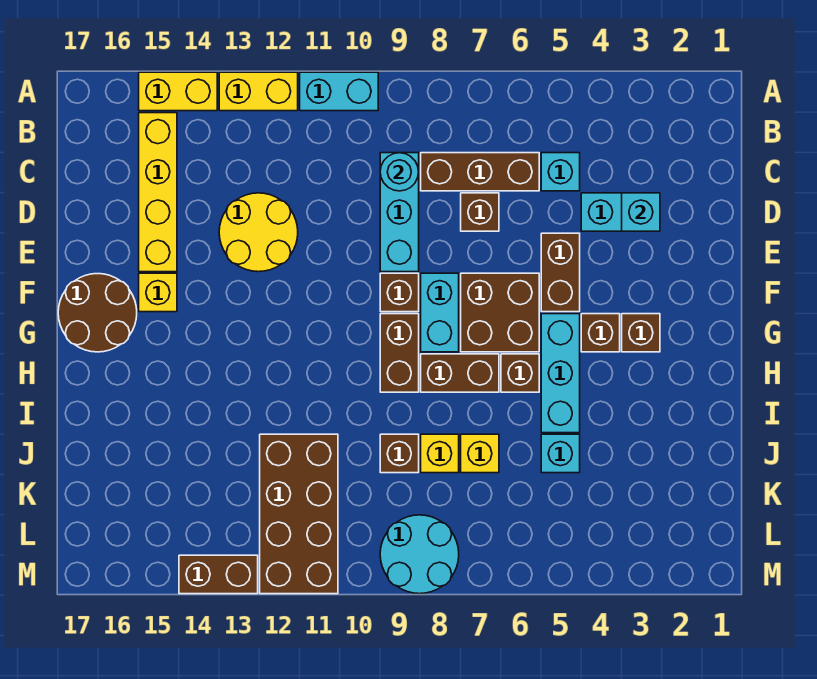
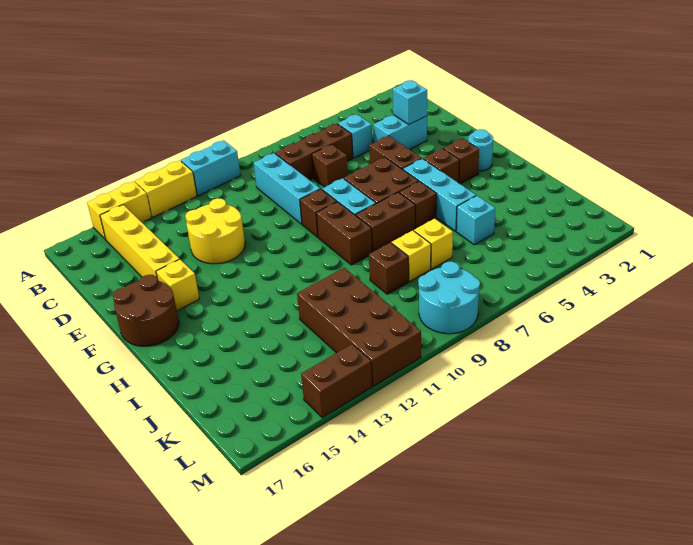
cyan round brick C9 level 2 -> cyan round brick G2 level 1

